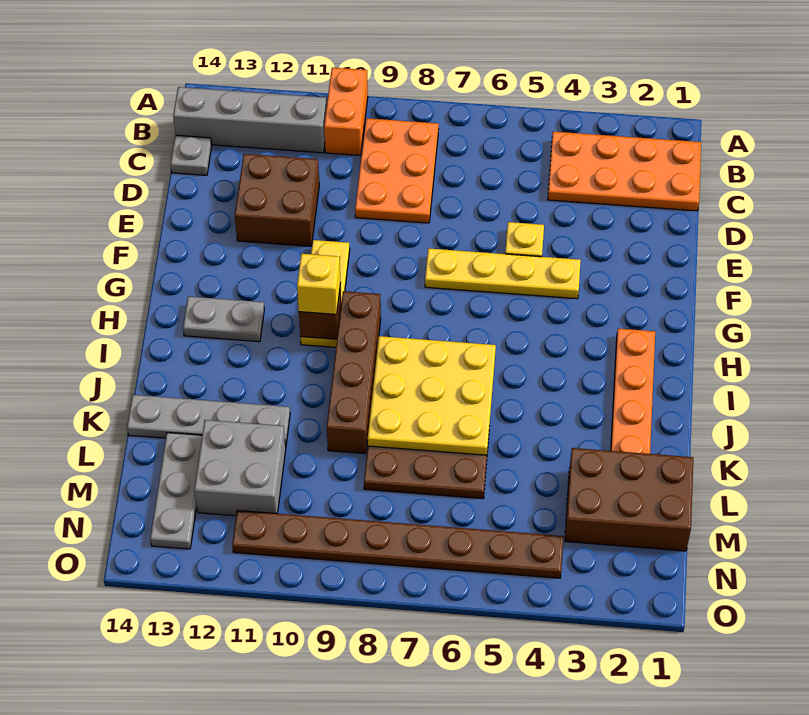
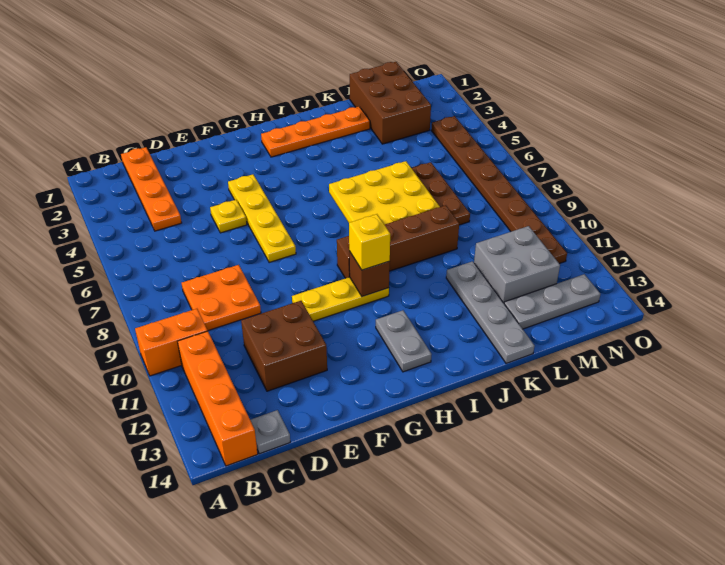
orange plate B1:C4 level 1 -> orange plate C1:C4 level 1
orange plate B8:D9 level 1 -> orange plate C8:D9 level 1
grey brick B11:B14 level 1 -> orange brick B11:B14 level 1

